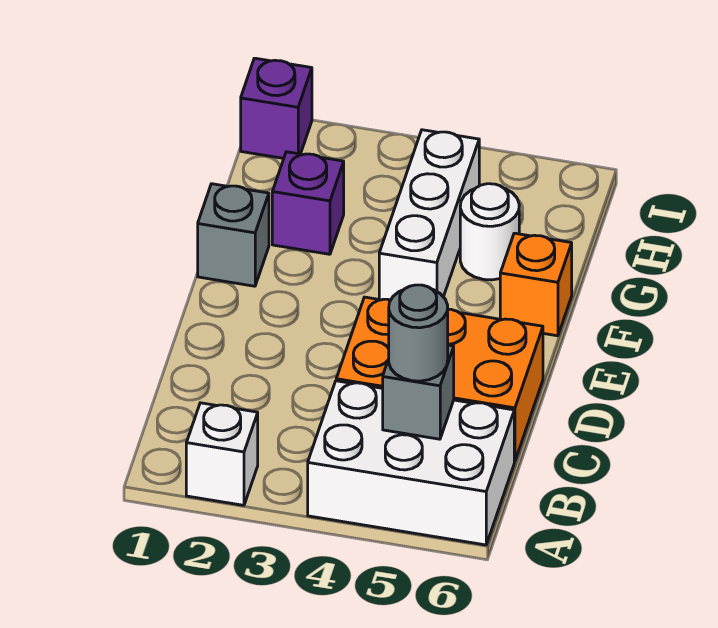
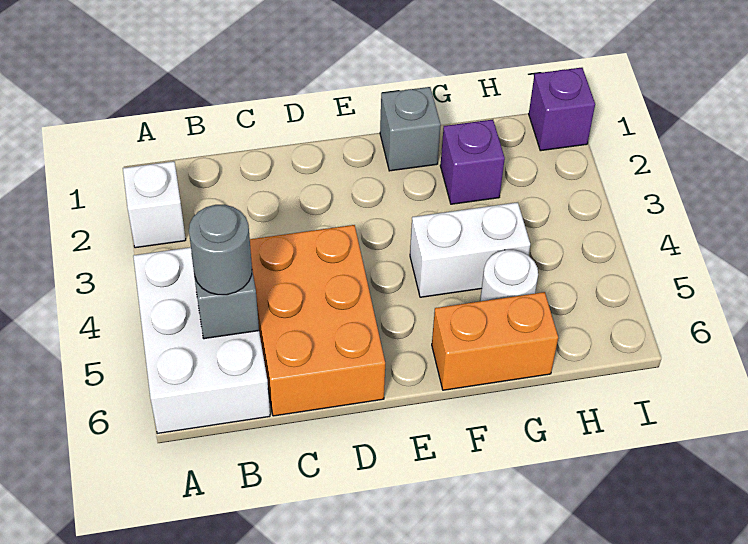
white brick F4:H4 level 1 -> white brick F4:G4 level 1
orange brick F6 level 1 -> orange brick F6:G6 level 1

